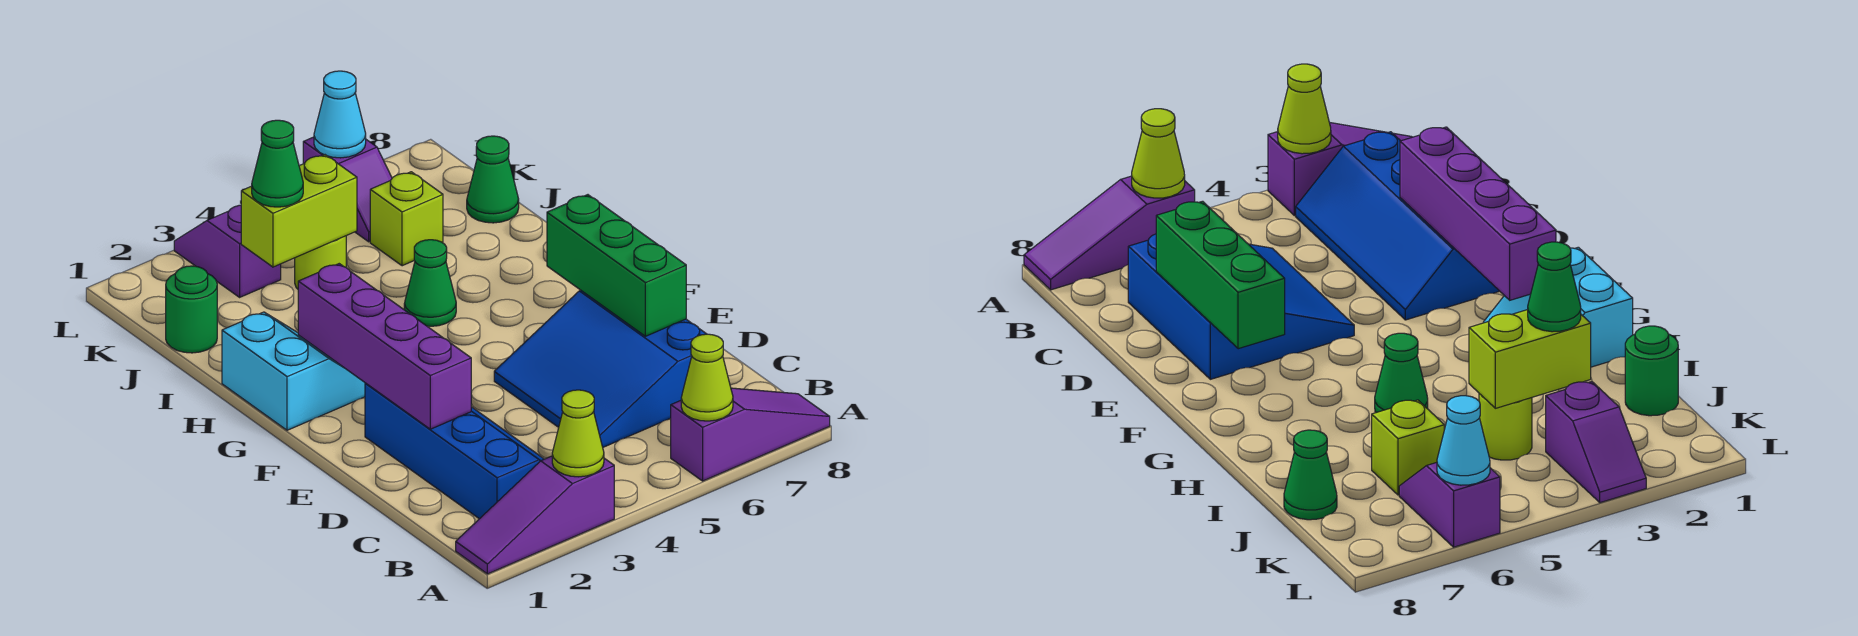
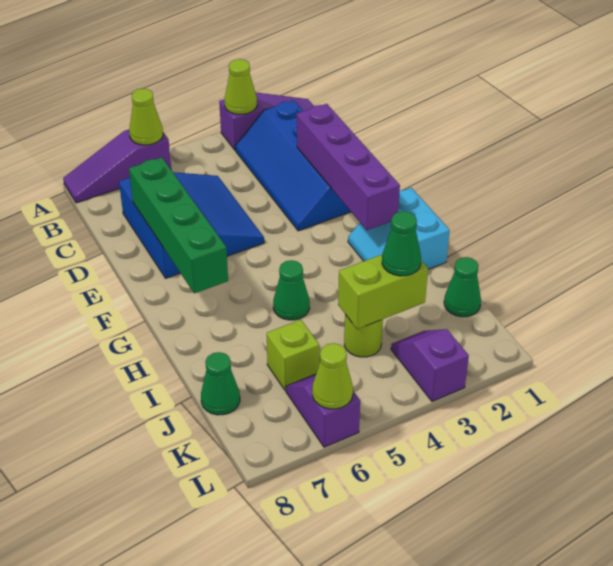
green brick D7:F7 level 2 -> green brick D7:G7 level 2
green round brick J1 level 1 -> green cone J1 level 1
purple slope K3:L3 level 1 top K -> purple slope K3:L3 level 1 top L
cyan cone L6 level 2 -> lime cone L6 level 2

